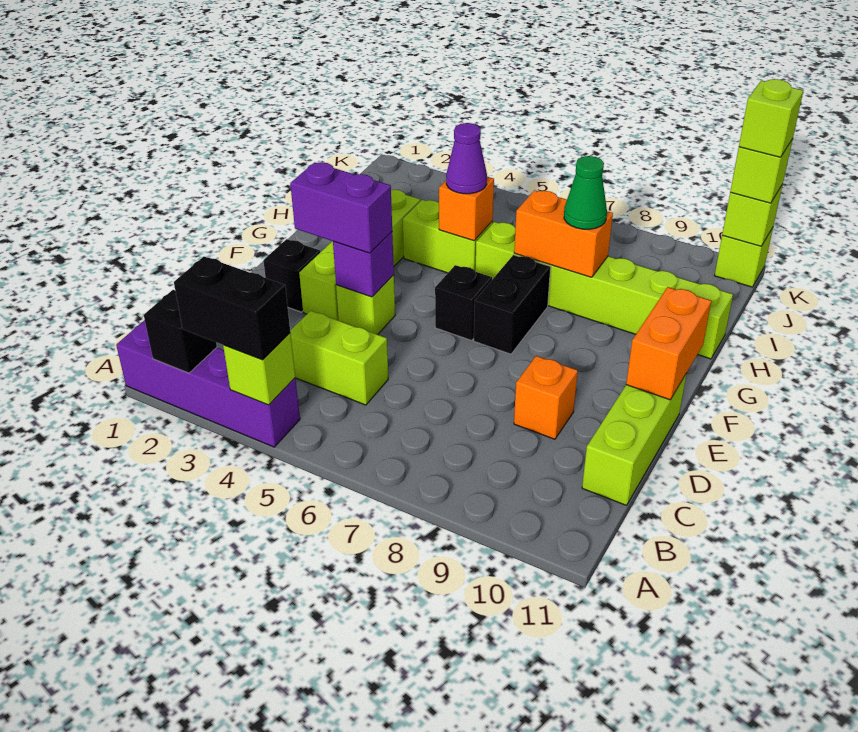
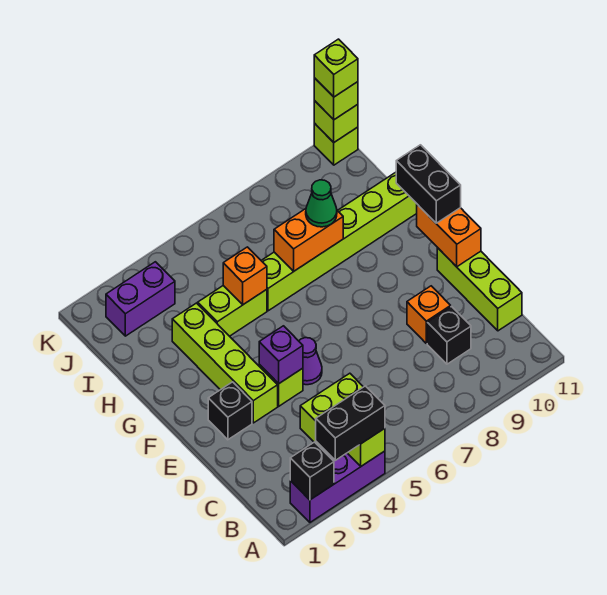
purple brick A1:A4 level 1 -> purple brick A2:A4 level 1
purple brick E3:E4 level 3 -> purple brick J2:J3 level 1
black brick F6 level 1 -> black brick C9 level 1
black brick F7:G7 level 1 -> black brick F11:G11 level 3
purple cone H5 level 3 -> purple cone E5 level 1

